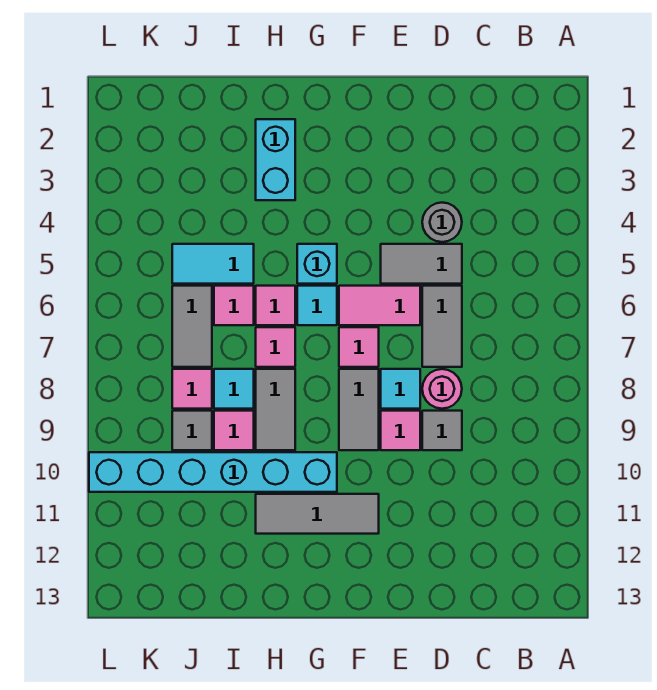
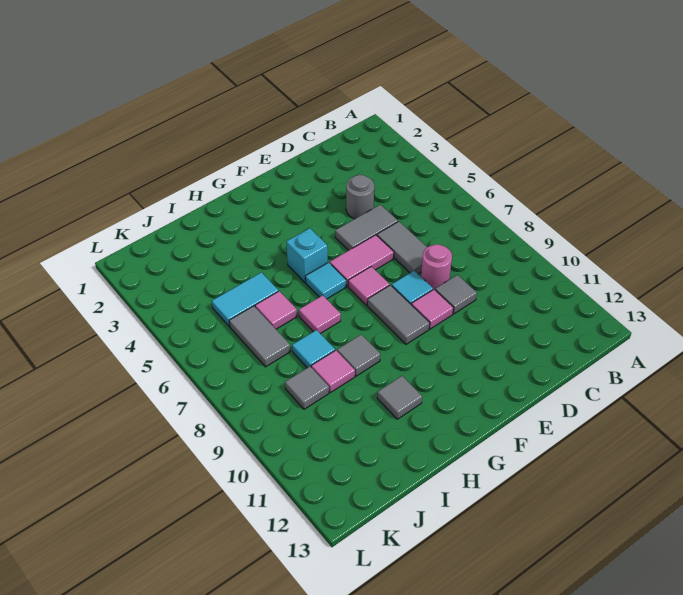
grey tile F11:H11 level 1 -> grey tile H11 level 1
cyan brick G10:L10 level 1 -> none
cyan brick H2:H3 level 1 -> none
pink tile H6 level 1 -> none
grey tile H8:H9 level 1 -> grey tile H9 level 1
pink tile J8 level 1 -> none

